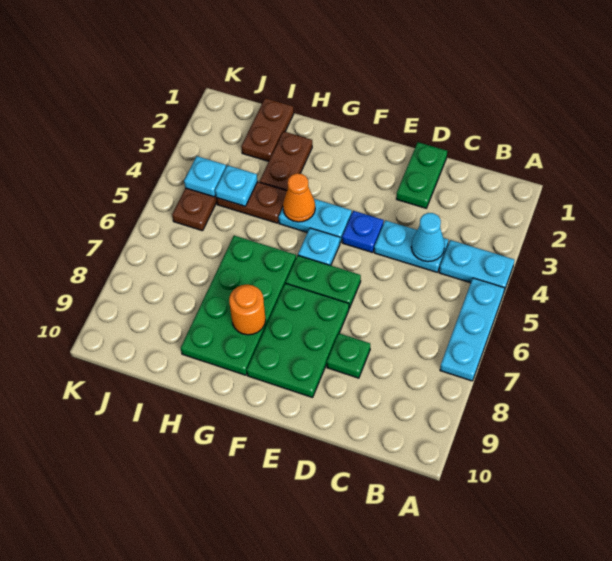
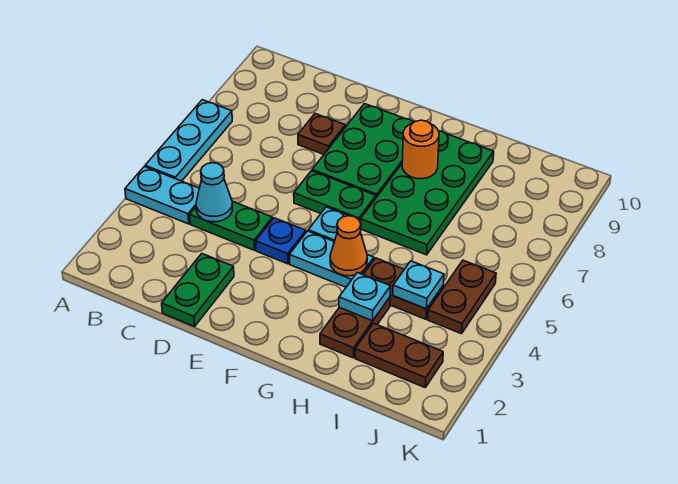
cyan plate C4:D4 level 1 -> green plate C4:D4 level 1
green plate D8 level 1 -> brown plate D8 level 1
brown plate I1:I2 level 1 -> brown plate I2:J2 level 1
cyan plate J4 level 2 -> cyan plate H3 level 2

